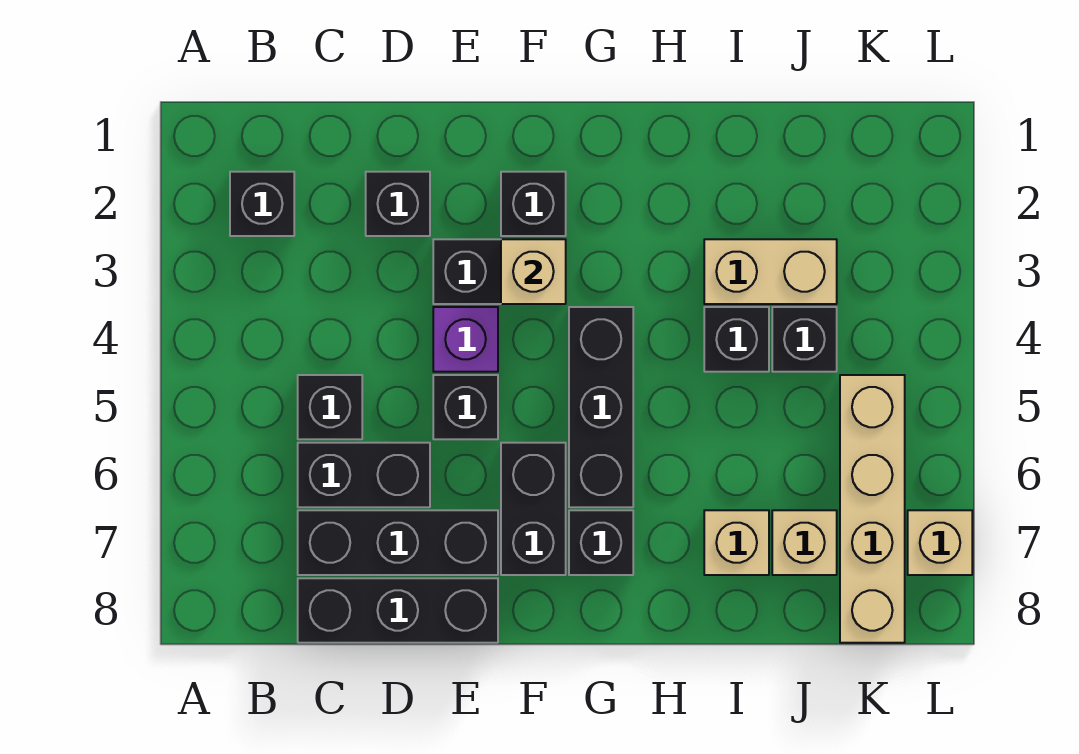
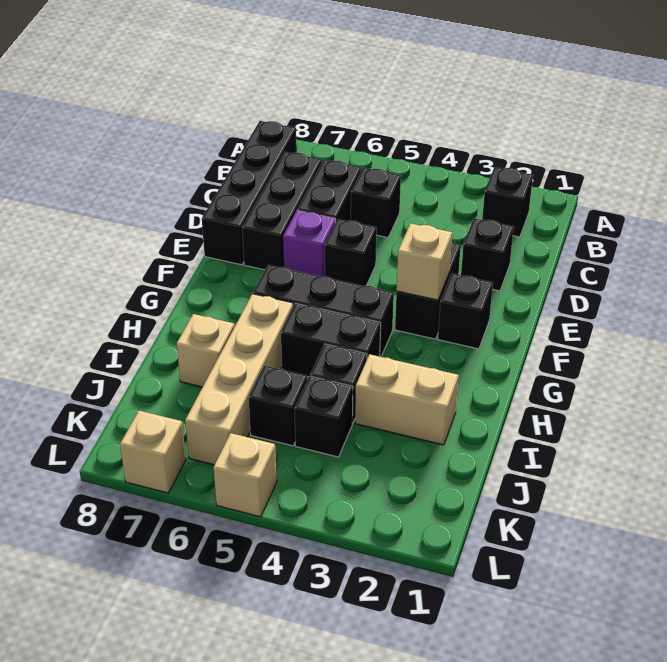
black brick C8:E8 level 1 -> black brick B8:E8 level 1
purple brick E4 level 1 -> purple brick E6 level 1
black brick F6:F7 level 1 -> black brick H4:H5 level 1
black brick G7 level 1 -> black brick J5 level 1
tan brick I3:J3 level 1 -> tan brick I2:I3 level 1
tan brick J7 level 1 -> tan brick L5 level 1
tan brick K5:K8 level 1 -> tan brick H6:K6 level 1

